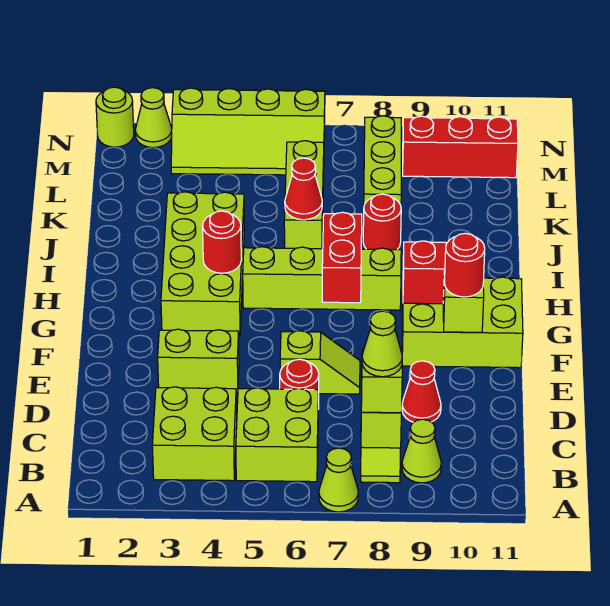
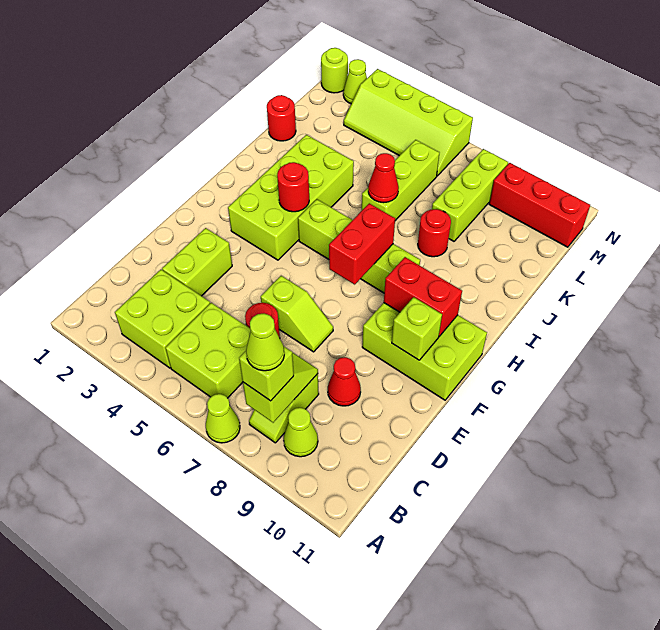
lime brick E3:E4 level 1 -> lime brick D3:E3 level 1
red round brick F10 level 3 -> red round brick K1 level 1

